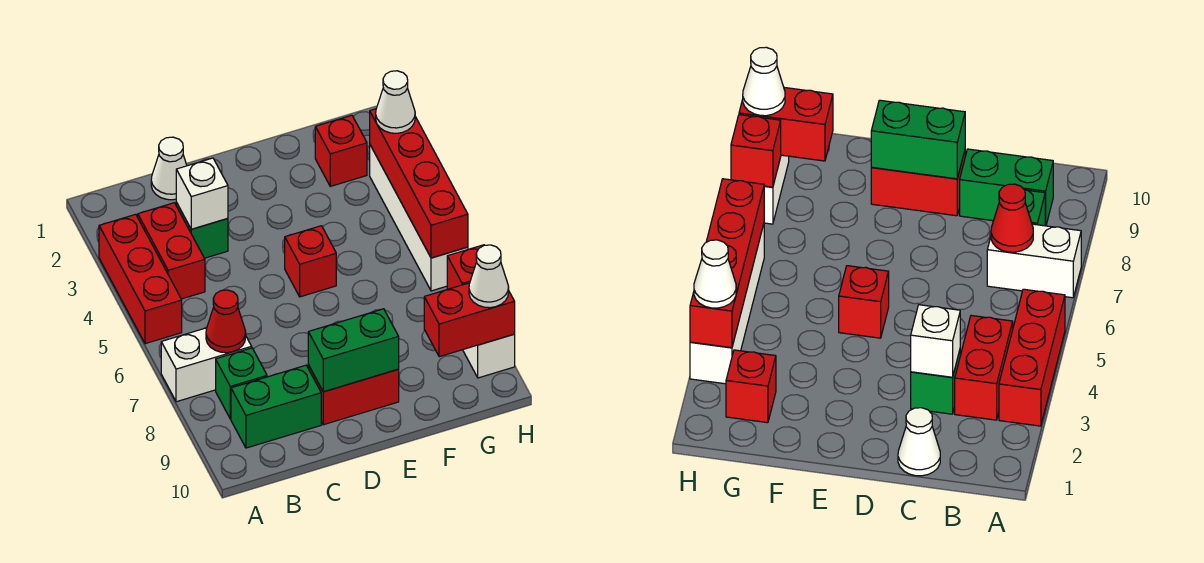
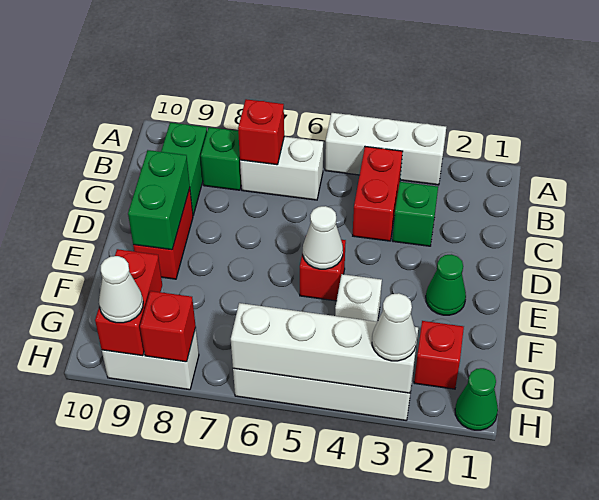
red brick A3:A5 level 1 -> white brick A3:A5 level 1
white brick A7:B7 level 1 -> white brick B6:B7 level 1
red brick B3:B4 level 1 -> red brick B4:C4 level 1
red cone B7 level 2 -> red brick B7 level 2
white cone C1 level 1 -> white cone E5 level 2
white brick C3 level 2 -> white brick F4 level 1
none -> green cone E2 level 1
none -> green cone H1 level 1
red brick H3:H6 level 2 -> white brick H3:H6 level 2

